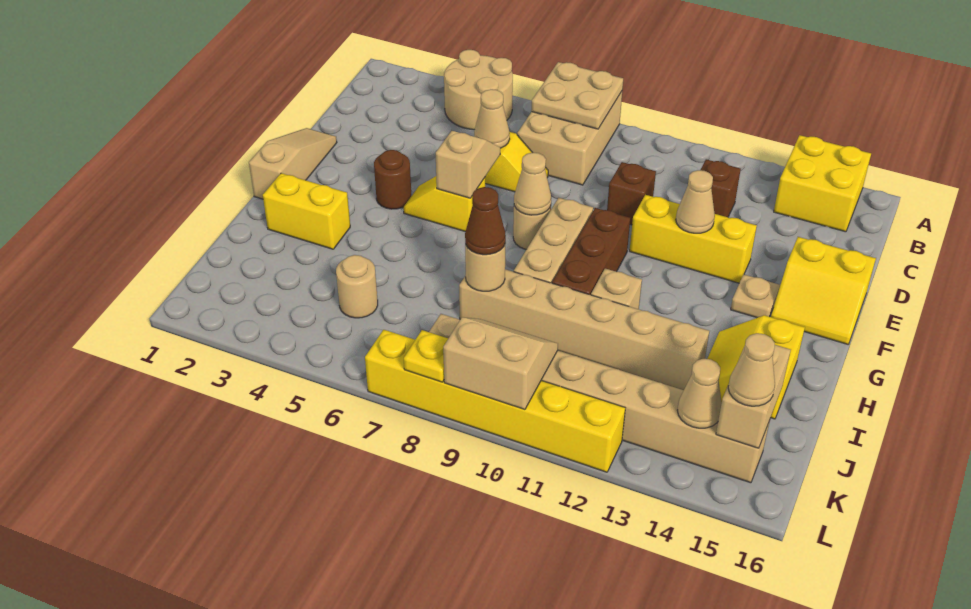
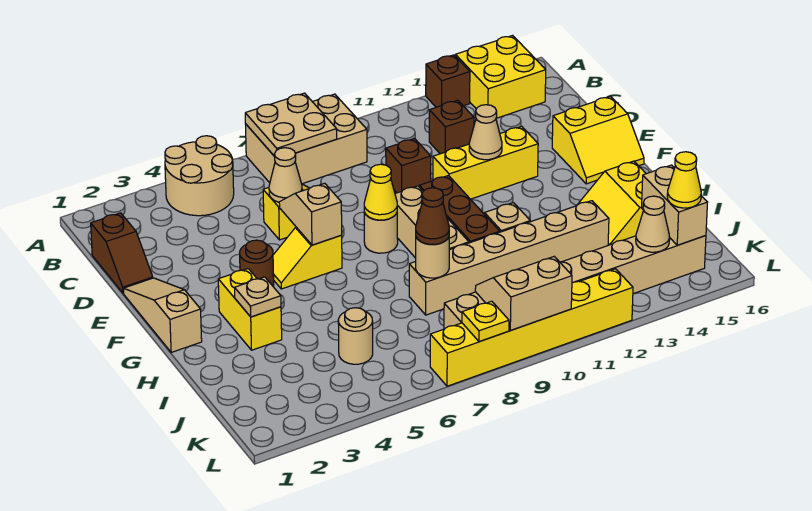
tan brick A7:C8 level 1 -> tan brick A7:B9 level 1
none -> brown brick A13 level 1
none -> brown slope C1:D1 level 1 top C
tan cone F8 level 2 -> yellow cone F8 level 2
tan plate F14 level 1 -> tan plate H3 level 2
yellow brick H2:H3 level 1 -> yellow brick G3:H3 level 1
tan cone K15 level 3 -> yellow cone K15 level 3

